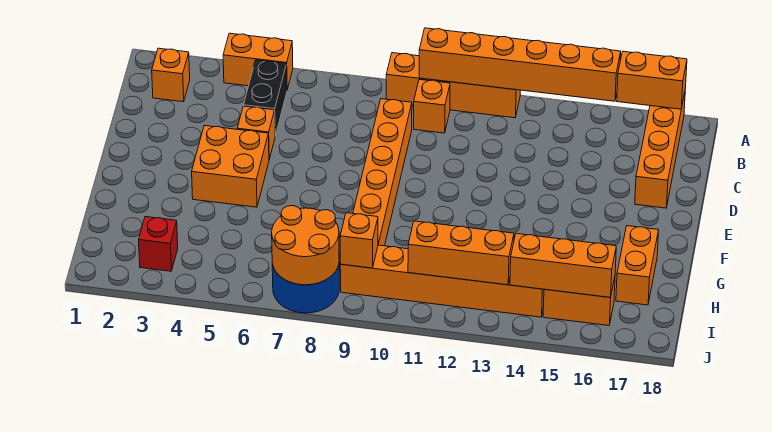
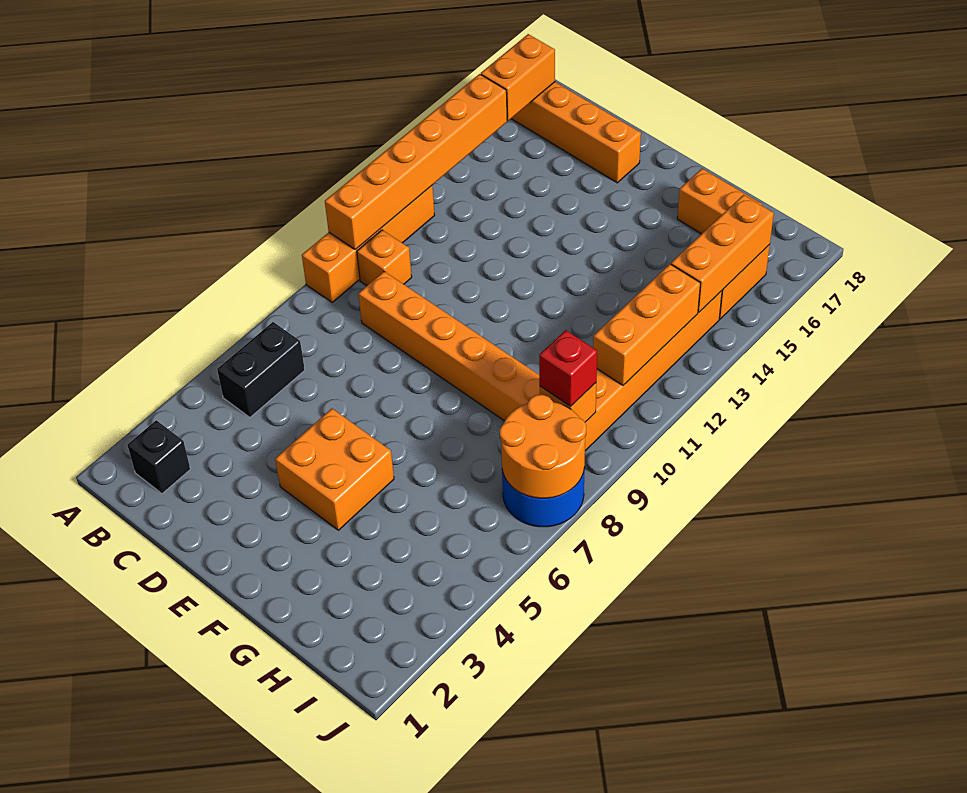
orange brick A4:A5 level 1 -> none
orange brick B2 level 1 -> black brick B2 level 1
black brick B5:C5 level 1 -> black brick B5:B6 level 1
orange brick D5 level 1 -> none
red brick I3 level 1 -> red brick I9 level 3

